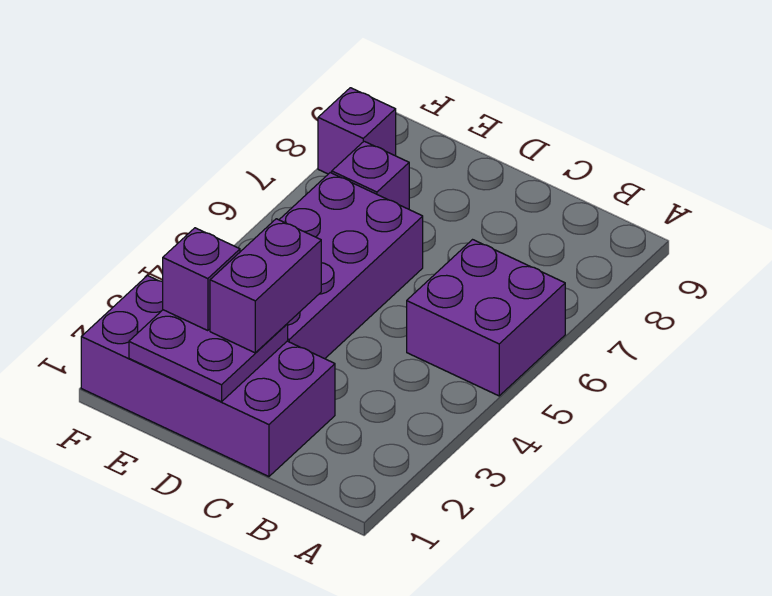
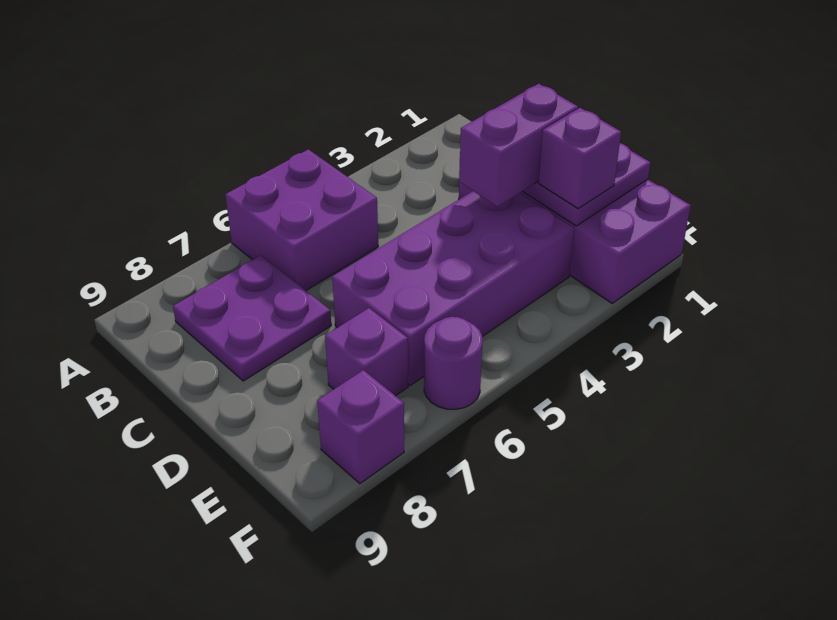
none -> purple plate B7:C8 level 1
none -> purple round brick F6 level 1

